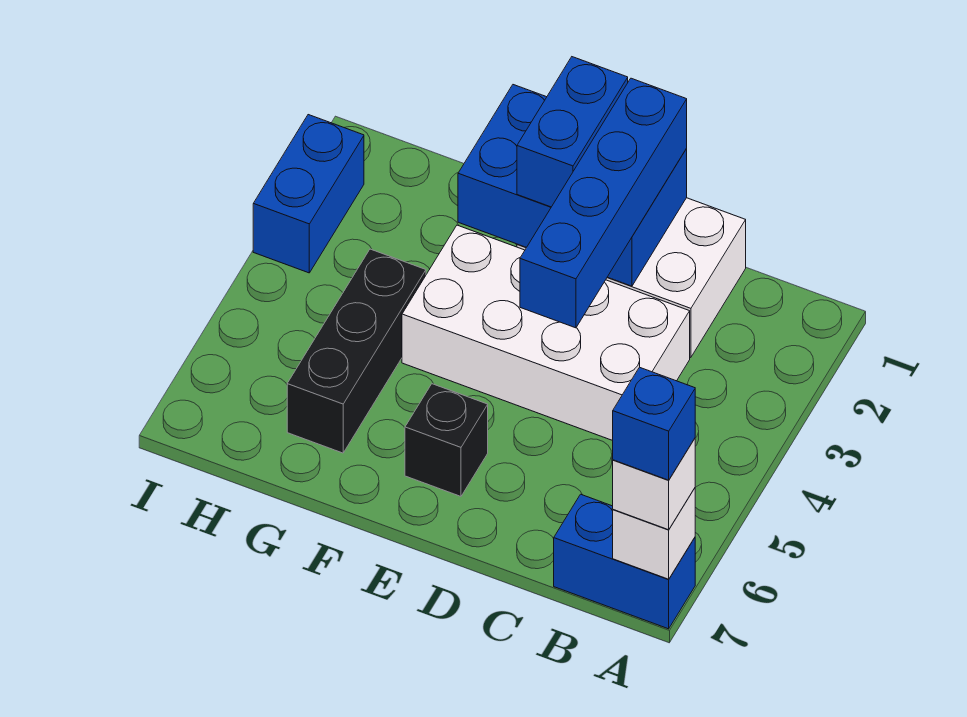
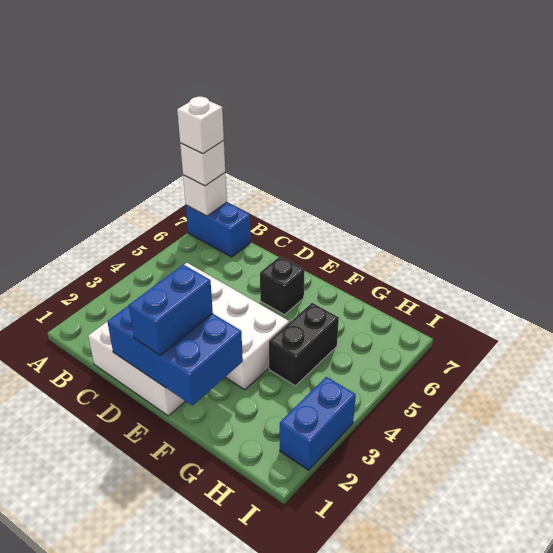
blue brick A7 level 4 -> white brick A7 level 4
blue brick D1:D4 level 3 -> none
black brick G4:G6 level 1 -> black brick G4:G5 level 1

